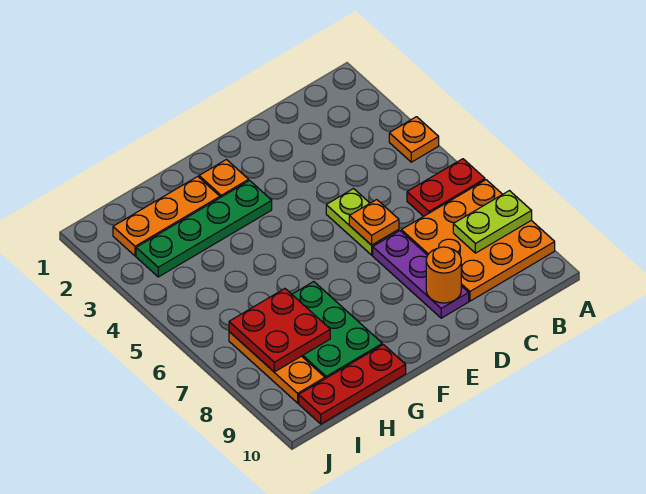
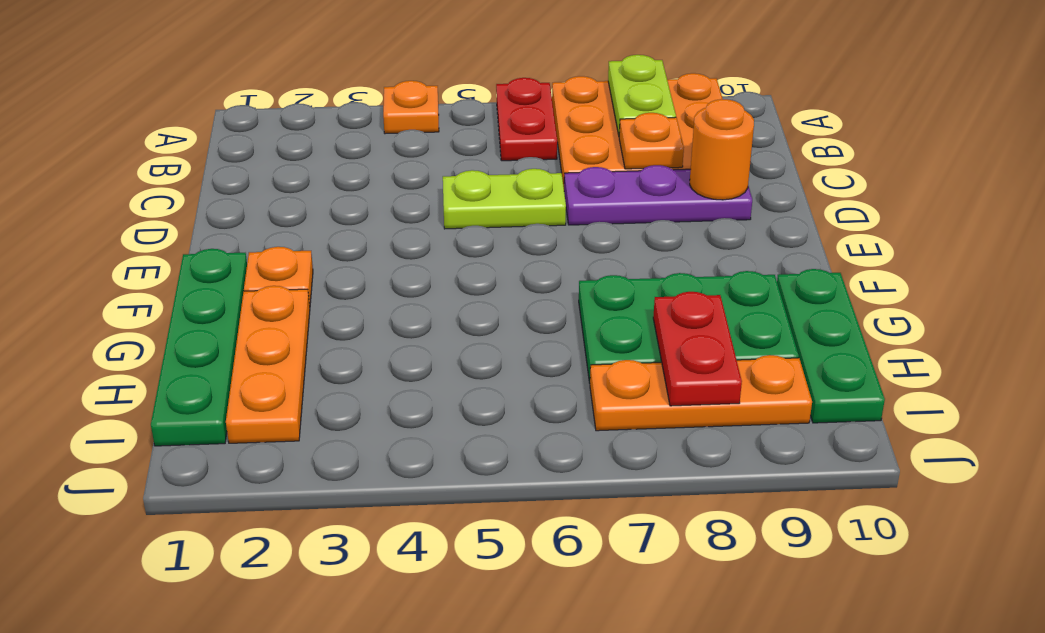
orange plate D6 level 2 -> orange plate C8 level 2
green plate F3:I3 level 1 -> green plate F1:I1 level 1
red plate G10:I10 level 1 -> green plate G10:I10 level 1
red plate H7:I8 level 2 -> red plate H8:I8 level 2

